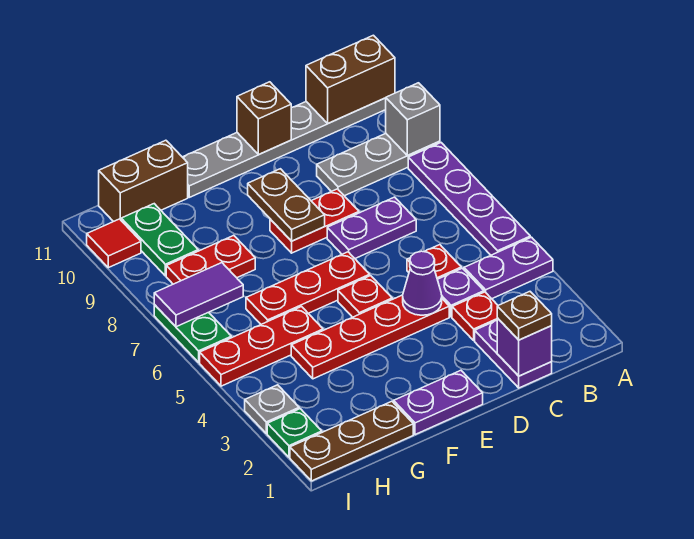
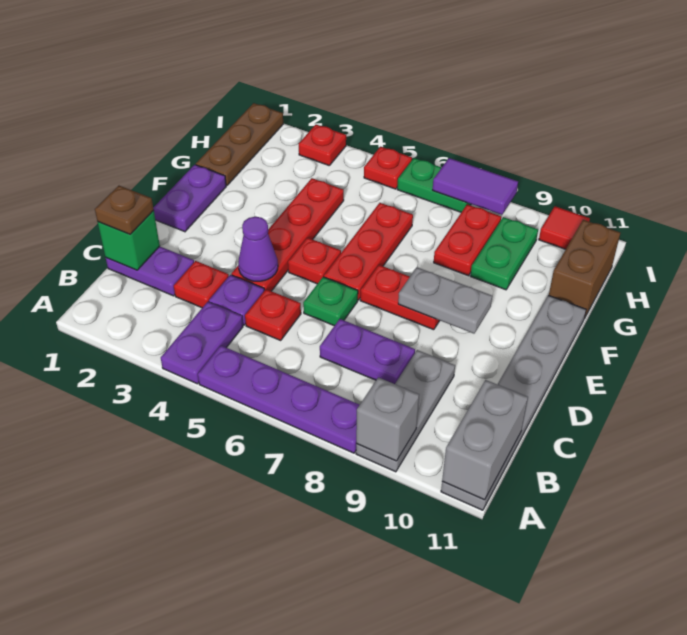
brown brick A11:B11 level 2 -> grey brick A11:B11 level 2
purple brick C1 level 2 -> green brick C1 level 2
purple plate C7:D7 level 1 -> purple plate C7:C8 level 1
red plate D8:E8 level 1 -> red plate E7:E8 level 1
brown brick D11 level 2 -> none
brown plate E8:E9 level 2 -> grey plate E8:E9 level 2
red plate G5:I5 level 1 -> red plate I5 level 1
purple tile H7:I7 level 2 -> purple tile I7:I8 level 2
green plate H9:H10 level 1 -> green plate G9:H9 level 1
green plate I2 level 1 -> green plate D6 level 1
grey plate I3 level 1 -> red plate I3 level 1

